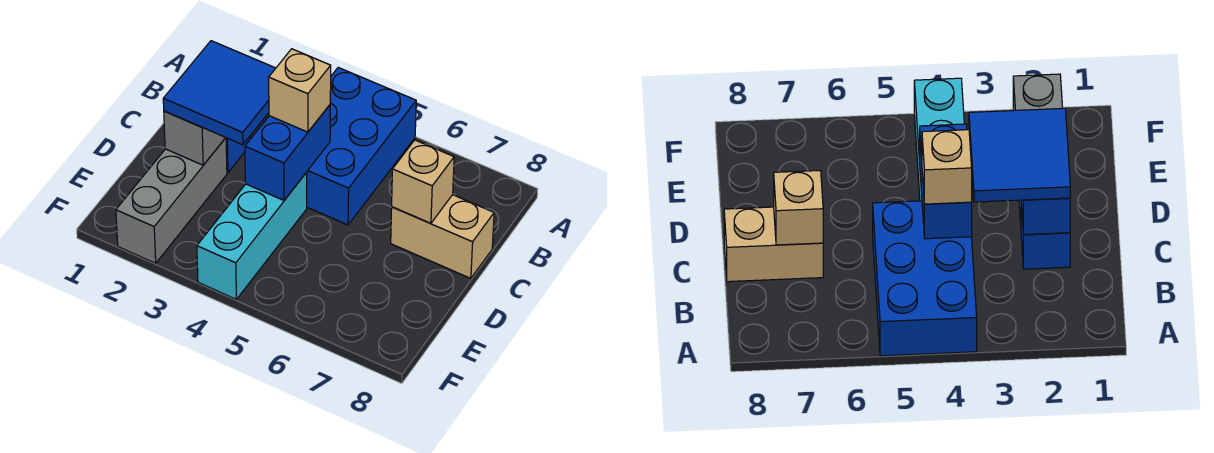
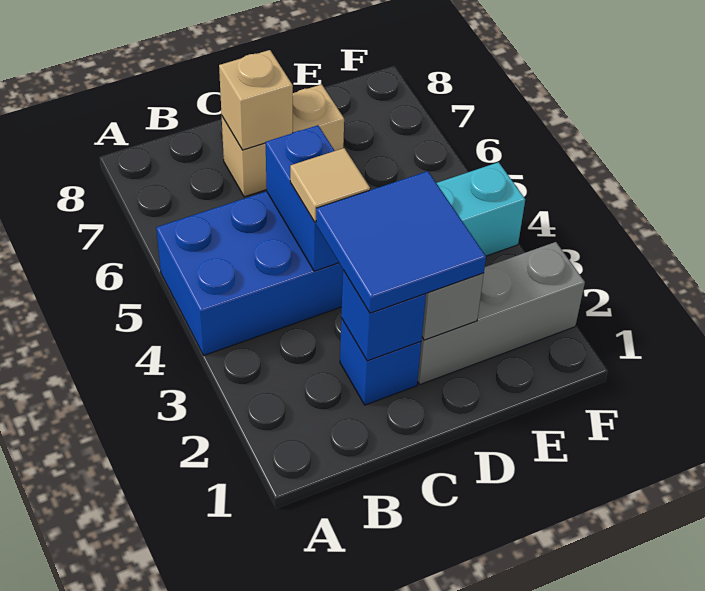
blue brick C4:D4 level 2 -> blue brick C4:C5 level 2
tan brick C4 level 3 -> tan tile C4 level 3
tan brick C7:C8 level 1 -> tan brick C7:D7 level 1

